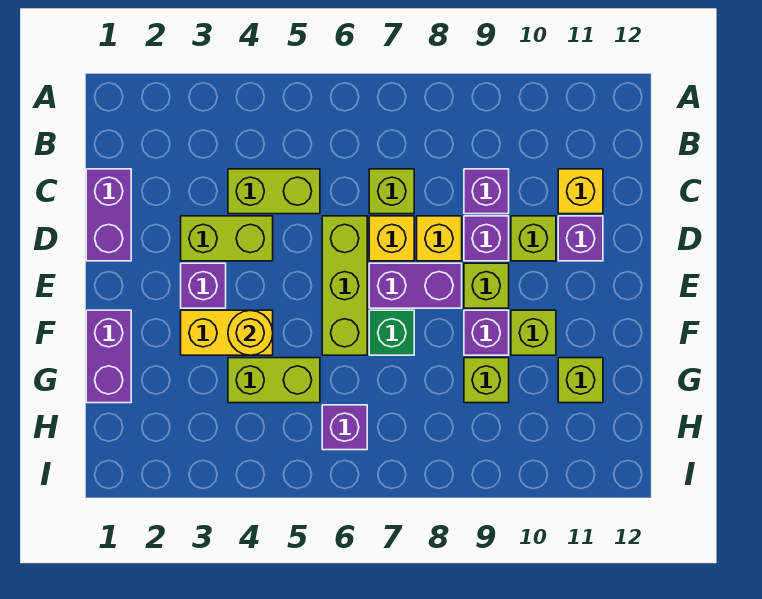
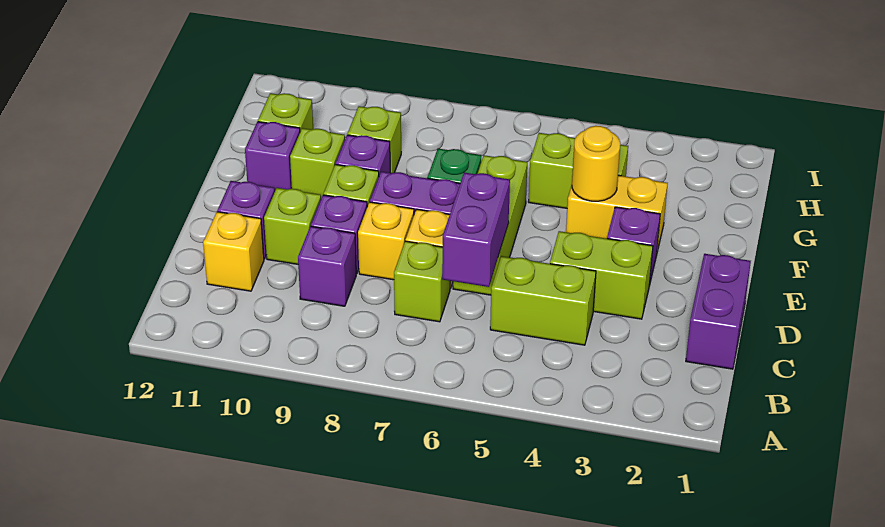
purple brick F1:G1 level 1 -> purple brick C6:D6 level 2
purple brick H6 level 1 -> purple brick F11 level 1

